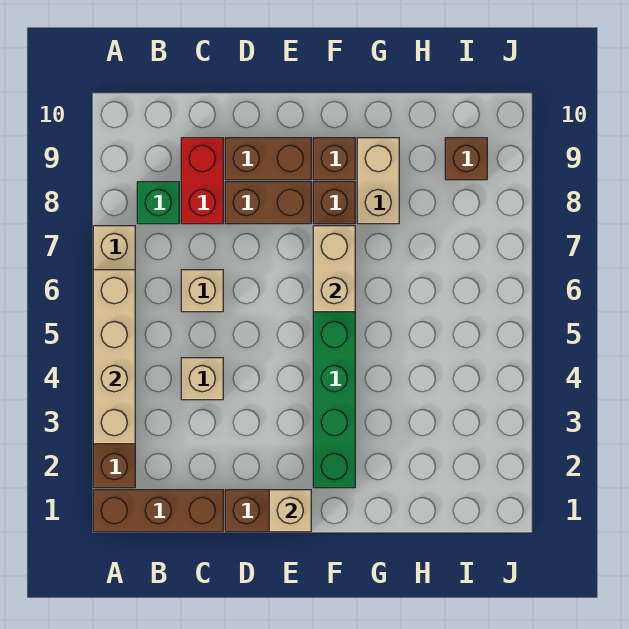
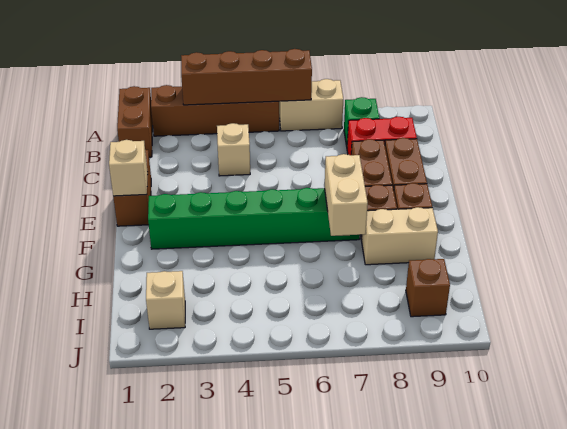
brown brick A1:C1 level 1 -> brown brick A1:B1 level 1
tan brick A3:A6 level 2 -> brown brick A3:A6 level 2
tan brick C6 level 1 -> tan brick I2 level 1
tan brick F6:F7 level 2 -> tan brick F7:G7 level 2

